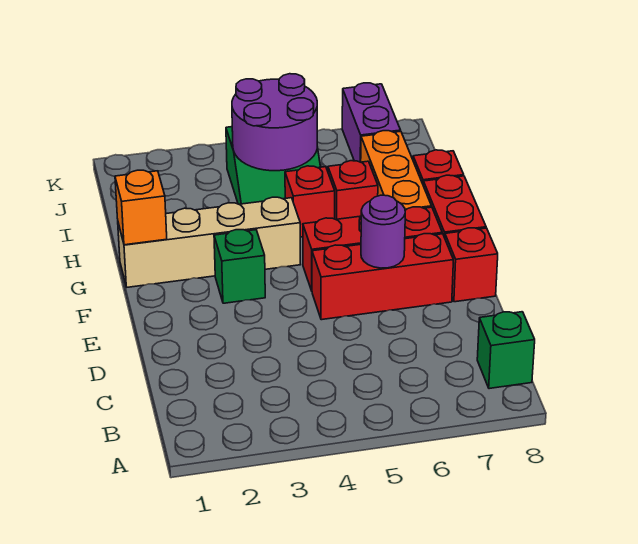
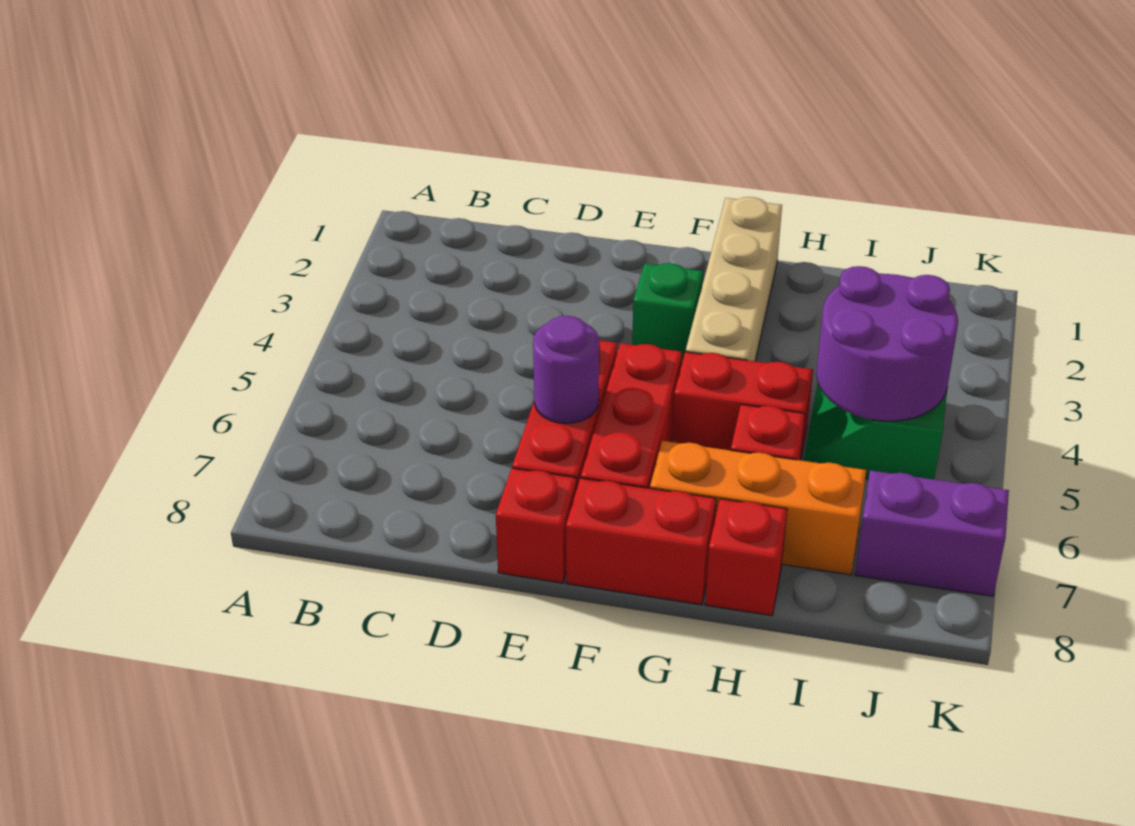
green brick B8 level 1 -> none
orange brick G1 level 2 -> none
red brick H5 level 1 -> red brick G5:H5 level 1

